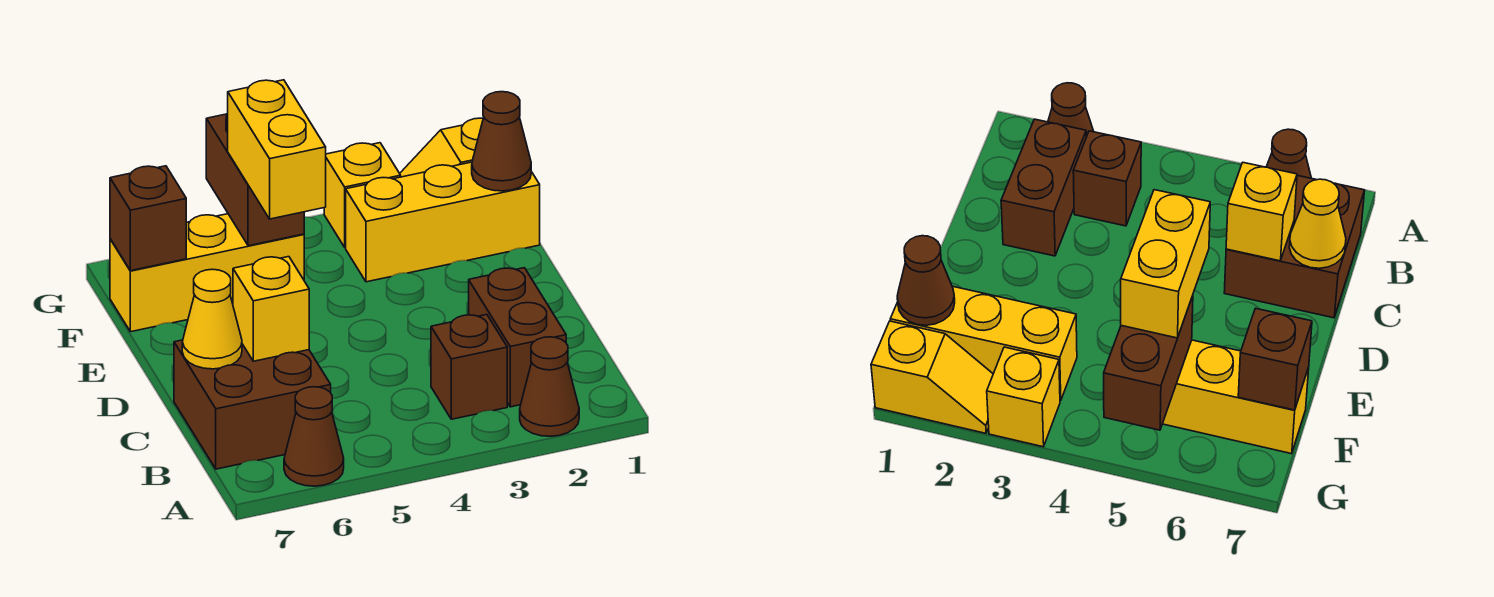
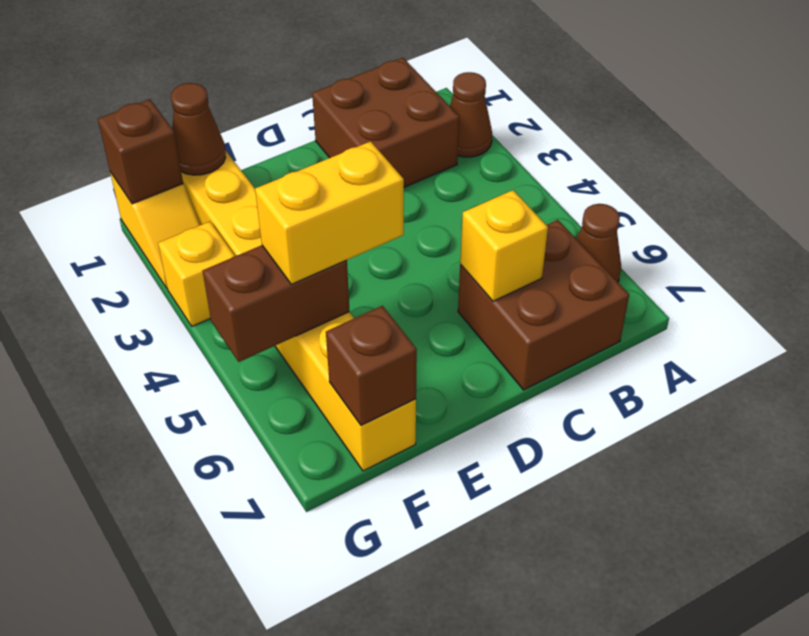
brown brick B2:C2 level 1 -> brown brick B1:C2 level 1
brown brick B3 level 1 -> brown brick G1 level 2
yellow cone C7 level 2 -> none

